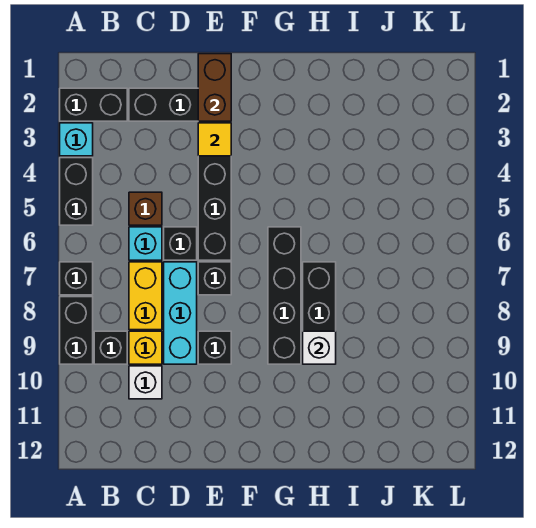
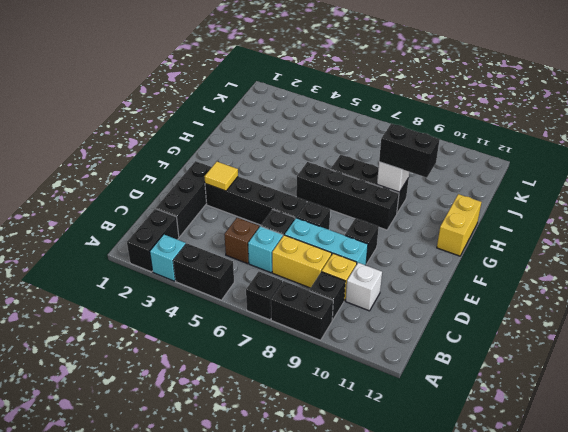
brown brick E1:E2 level 2 -> none
none -> yellow brick G12:H12 level 1
none -> black brick H9:H10 level 3

